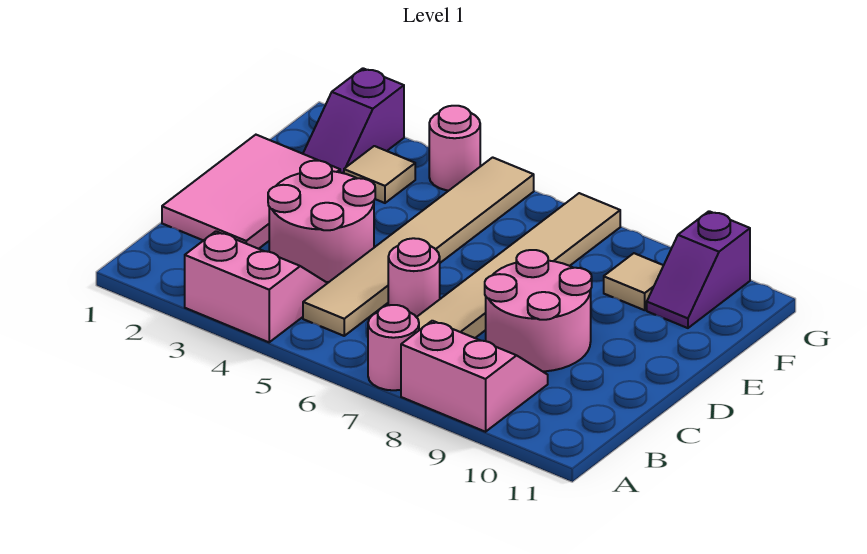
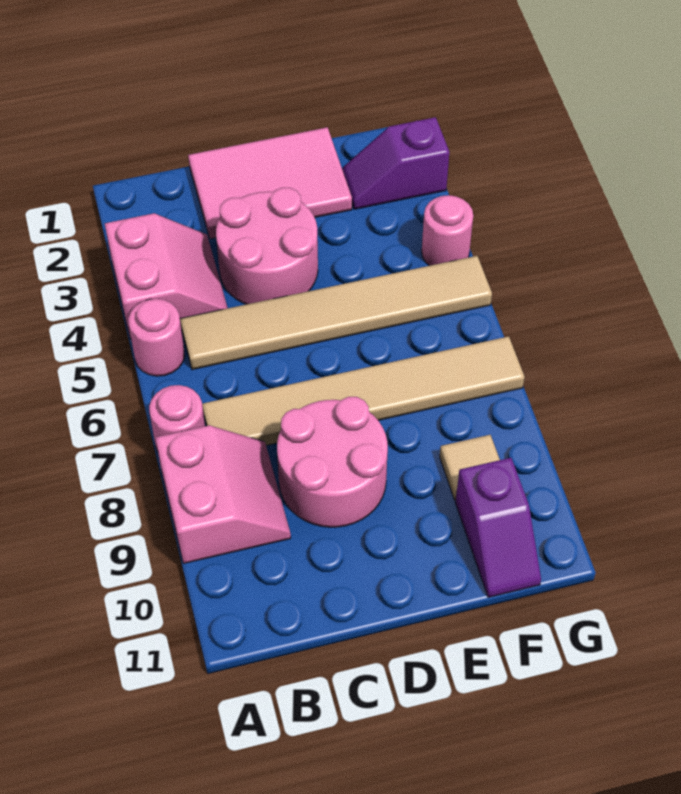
pink round brick C6 level 1 -> pink round brick A5 level 1
tan tile F3 level 1 -> none
purple slope F10:G10 level 1 top G -> purple slope F10:F11 level 1 top 10

